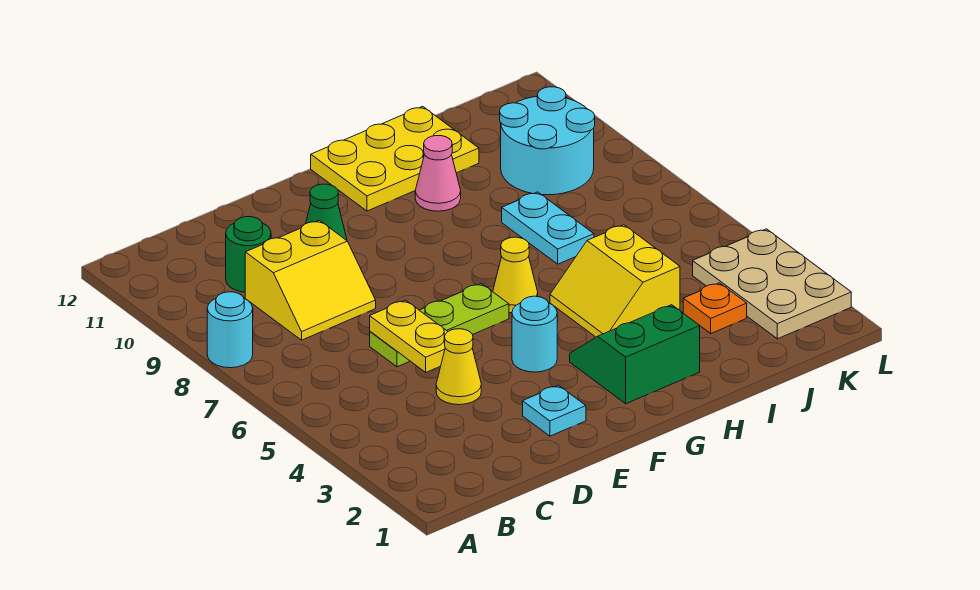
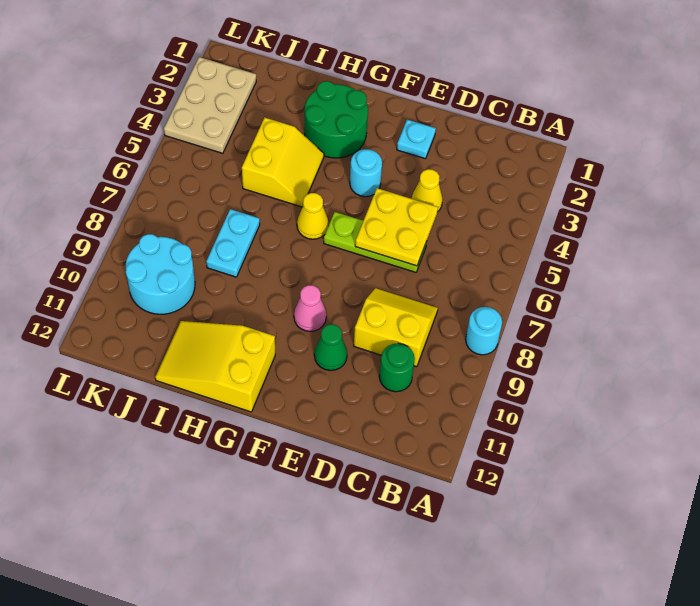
yellow plate D5:D6 level 2 -> yellow plate D5:E6 level 2
green slope G2:H3 level 1 top 2 -> green round brick G2:H3 level 1
yellow plate G11:I12 level 1 -> yellow slope G11:I12 level 1 top G
pink cone H10 level 1 -> pink cone F9 level 1
orange plate J3 level 1 -> none

